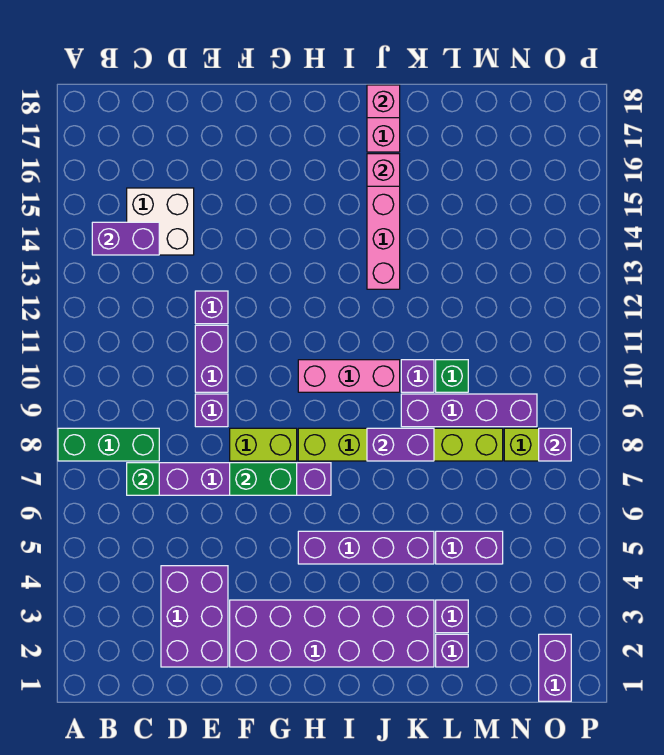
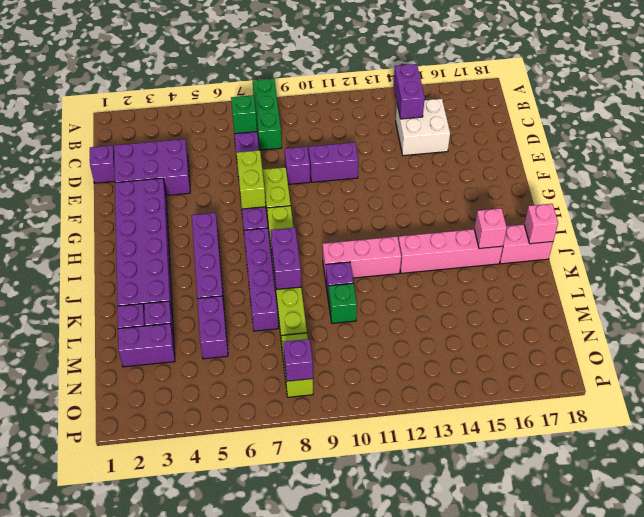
purple brick E12 level 1 -> purple brick D1 level 1
green brick F7:G7 level 2 -> lime brick F7:G7 level 2
pink brick H10:J10 level 1 -> pink brick J10:J12 level 1
purple brick K9:N9 level 1 -> purple brick I7:L7 level 1
purple brick O1:O2 level 1 -> purple brick M2:M3 level 1

